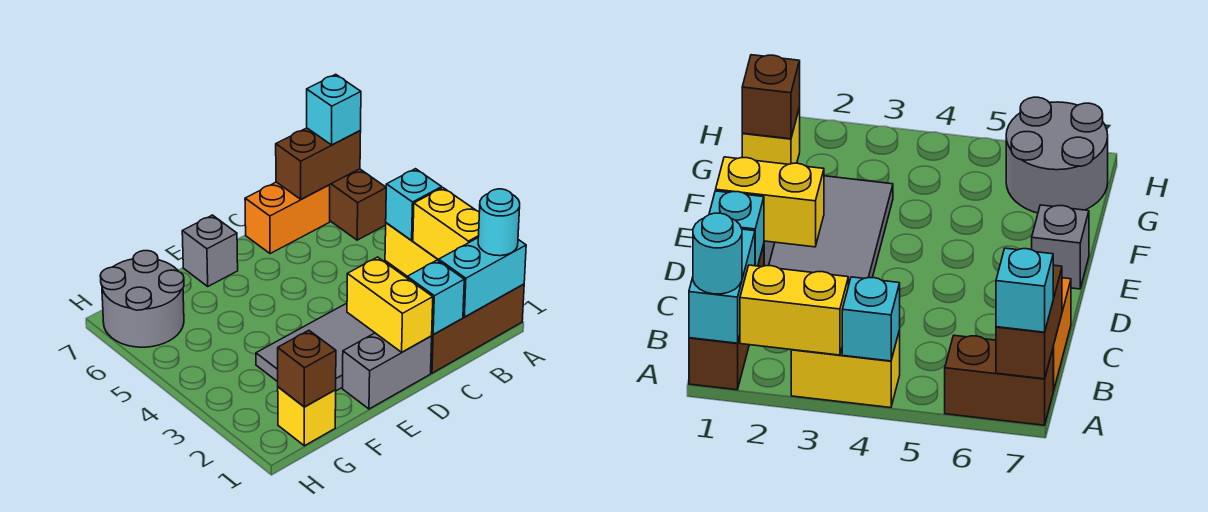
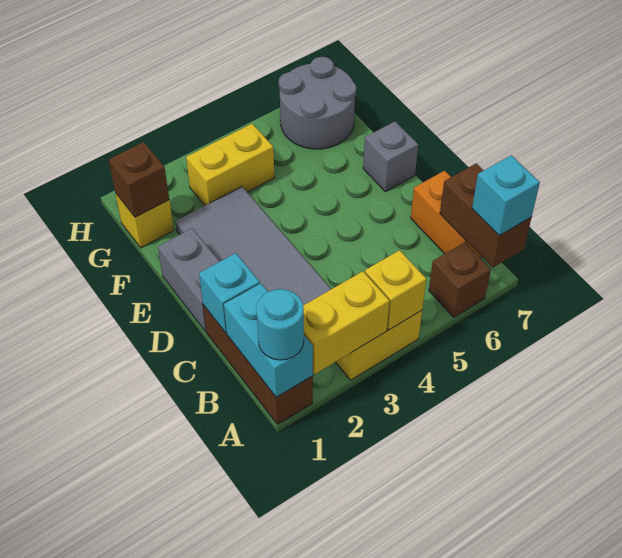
cyan brick A4 level 2 -> yellow brick A4 level 2
brown brick A6:A7 level 1 -> brown brick A6 level 1
yellow brick D1:D2 level 2 -> yellow brick G3:G4 level 1

